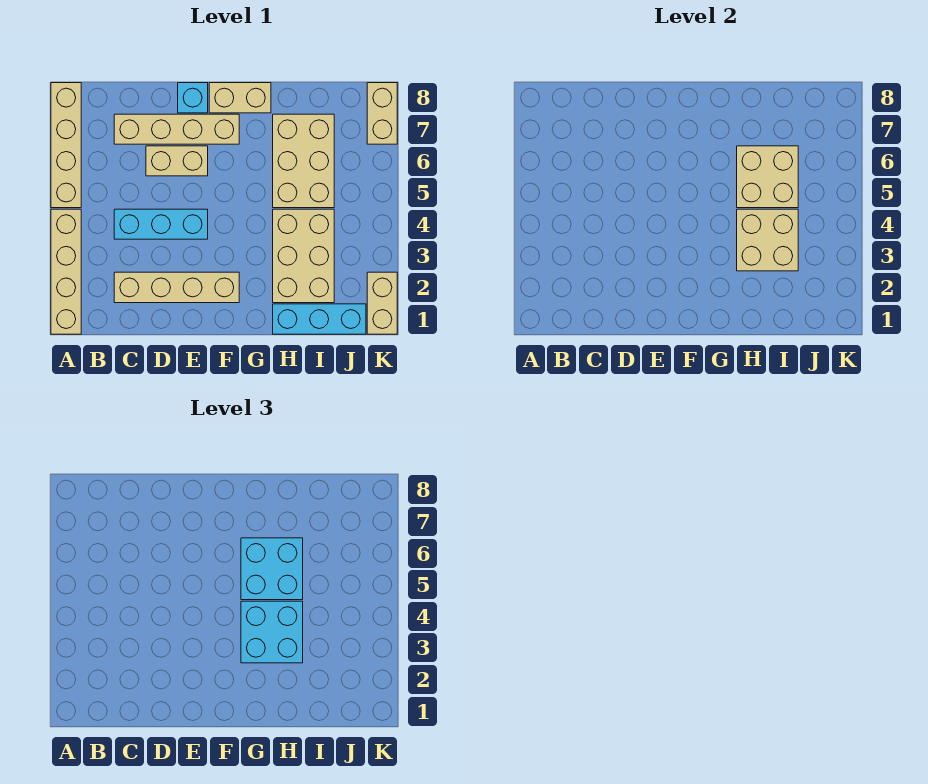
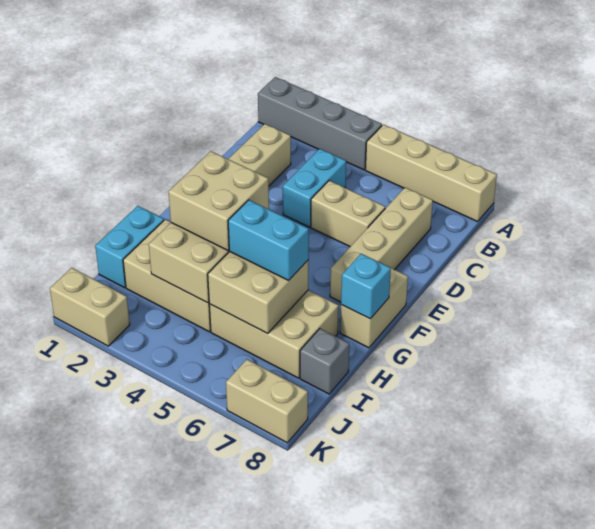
tan brick A1:A4 level 1 -> grey brick A1:A4 level 1
cyan brick C4:E4 level 1 -> cyan brick C4:D4 level 1
tan brick D6:E6 level 1 -> tan brick D5:D6 level 1
cyan brick E8 level 1 -> cyan brick G8 level 2
cyan brick G3:H4 level 3 -> tan brick G3:H4 level 3
cyan brick G5:H6 level 3 -> cyan brick H5:H6 level 3
cyan brick H1:J1 level 1 -> cyan brick H1:I1 level 1
none -> grey brick I8 level 1

